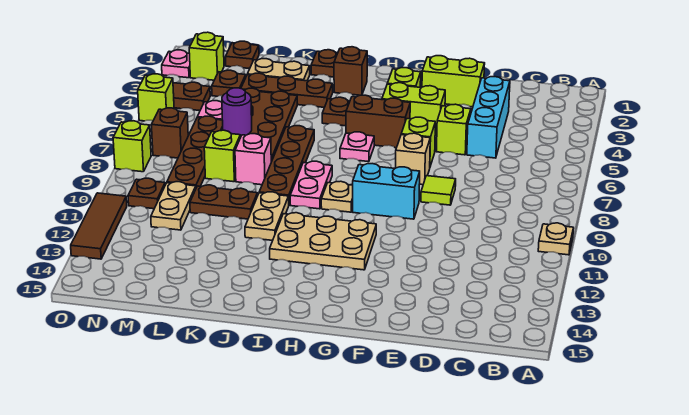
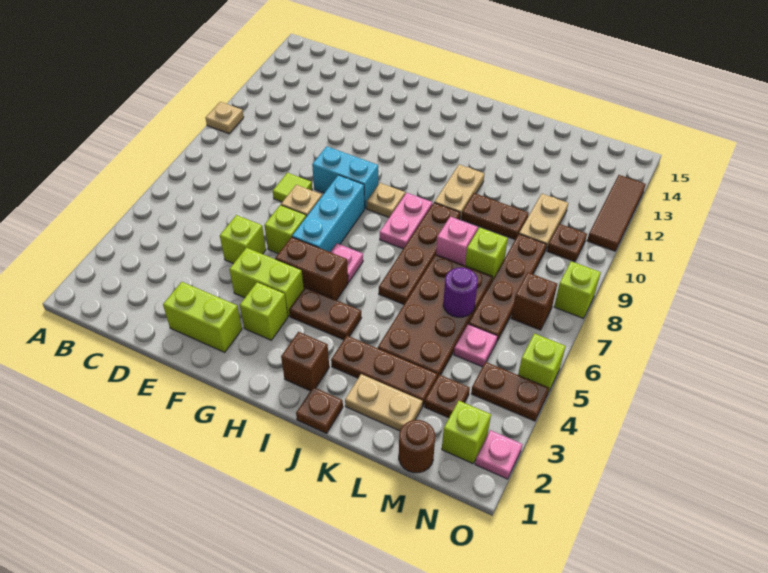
cyan brick D3:D5 level 1 -> cyan brick G6:G8 level 1
tan plate G11:I12 level 1 -> none
brown plate M1 level 1 -> brown round brick M1 level 1

